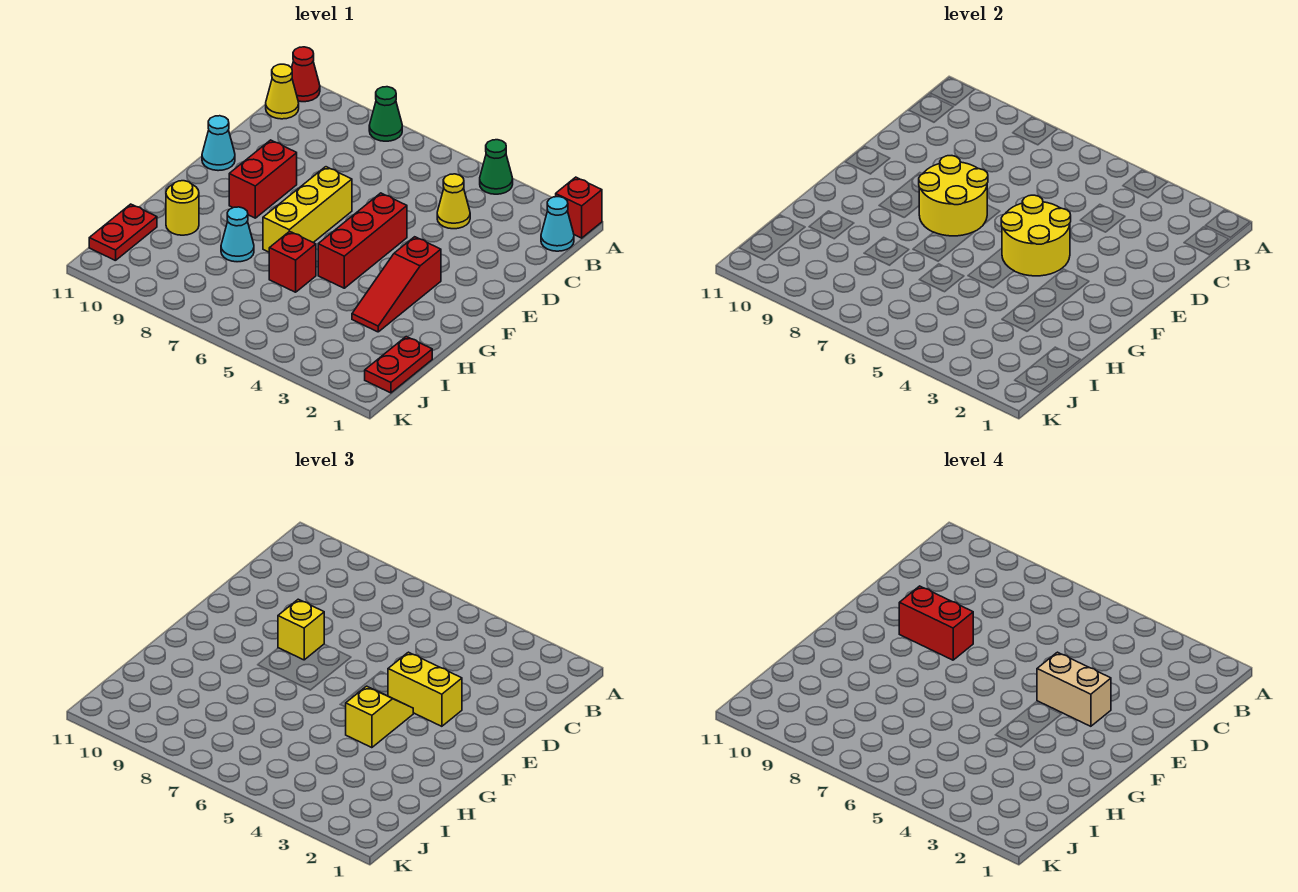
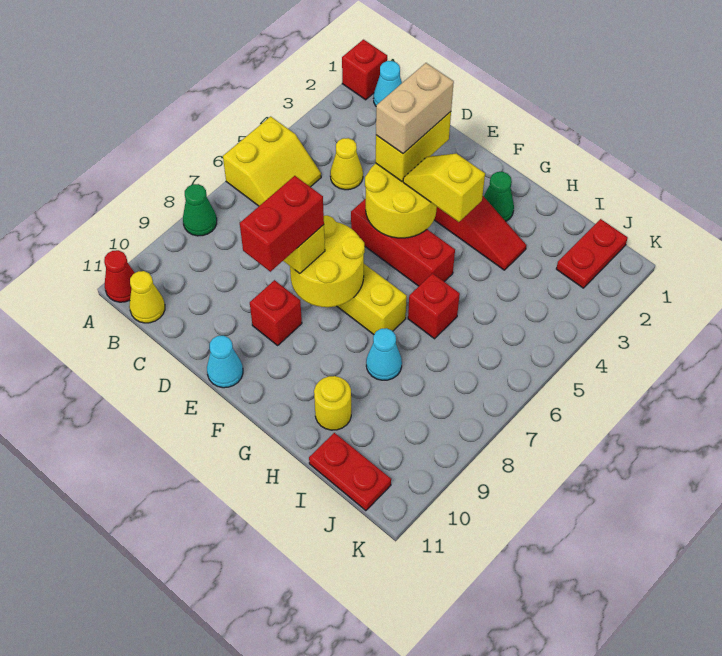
green cone A4 level 1 -> green cone G2 level 1
none -> yellow slope A5:B6 level 1 top A
red brick E9:F9 level 1 -> red brick E9 level 1
red plate I1:J1 level 1 -> red plate J1:J2 level 1

